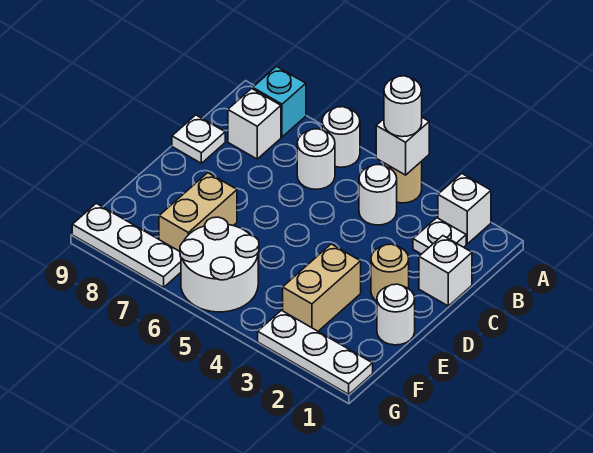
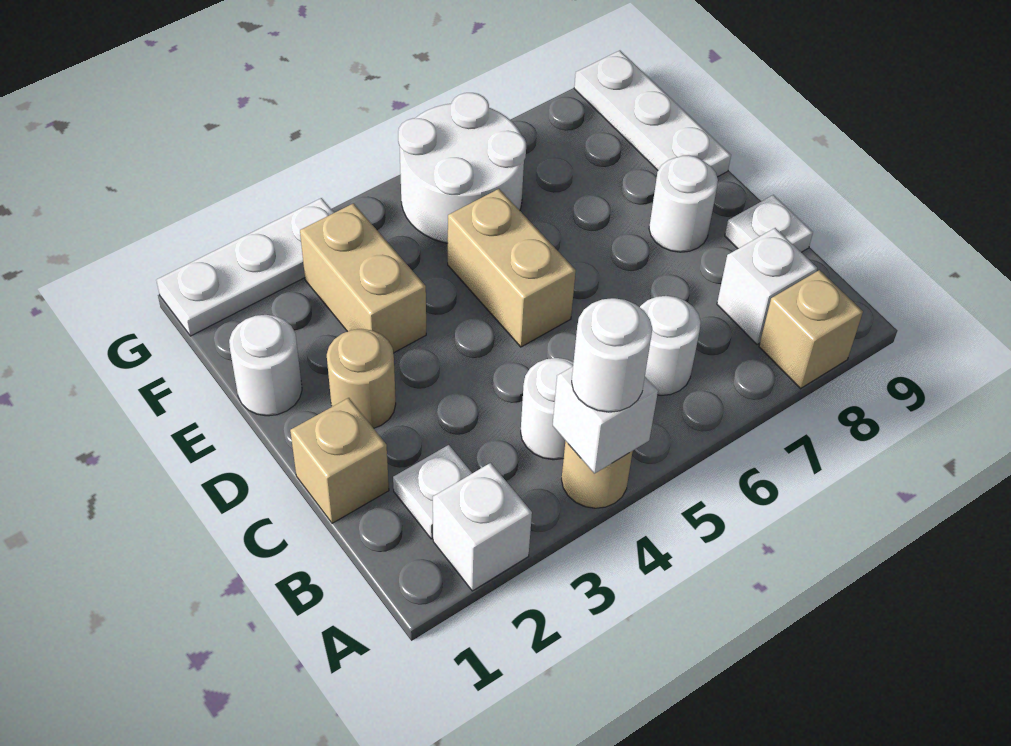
white round brick A6 level 1 -> white round brick D8 level 1
cyan brick A8 level 1 -> tan brick A8 level 1
white brick C1 level 1 -> tan brick C1 level 1
tan brick E7:F7 level 1 -> tan brick D5:E5 level 1
white plate G7:G9 level 1 -> white plate E9:G9 level 1

